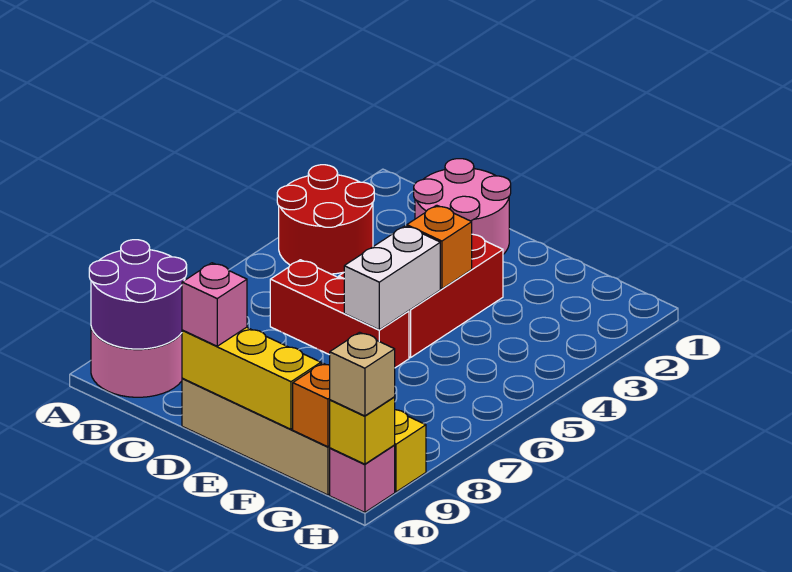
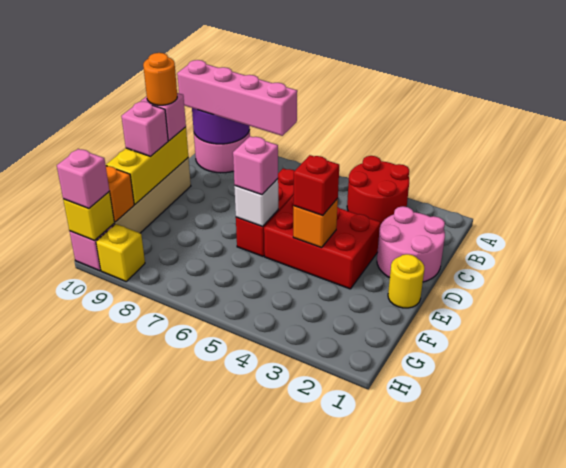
none -> pink brick B7:B10 level 3
none -> orange round brick D10 level 4
none -> yellow round brick E1 level 1
none -> red brick E4 level 3
white brick E5:E6 level 2 -> white brick E6 level 2
none -> pink brick E6 level 3
none -> pink brick E10 level 3
tan brick H10 level 3 -> pink brick H10 level 3

